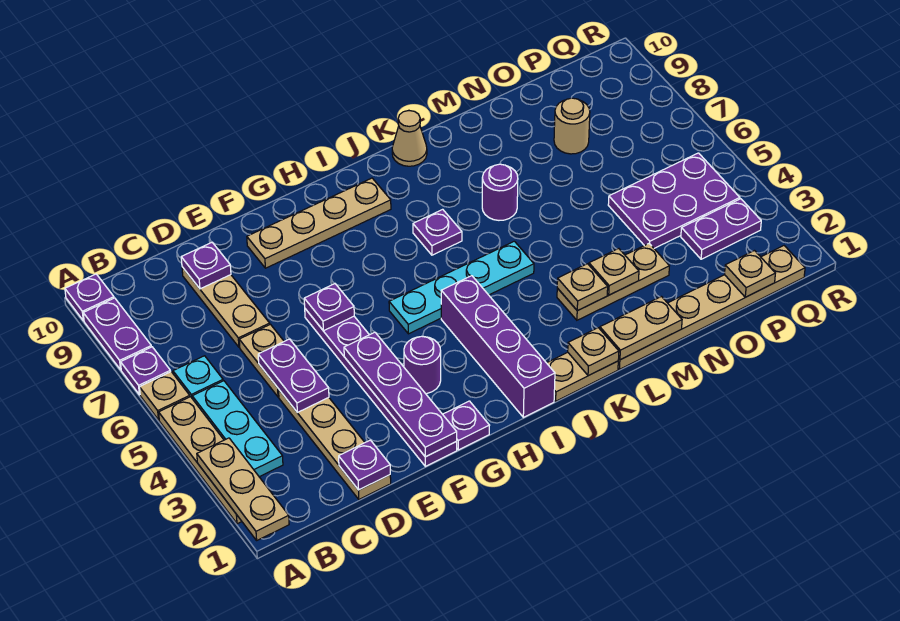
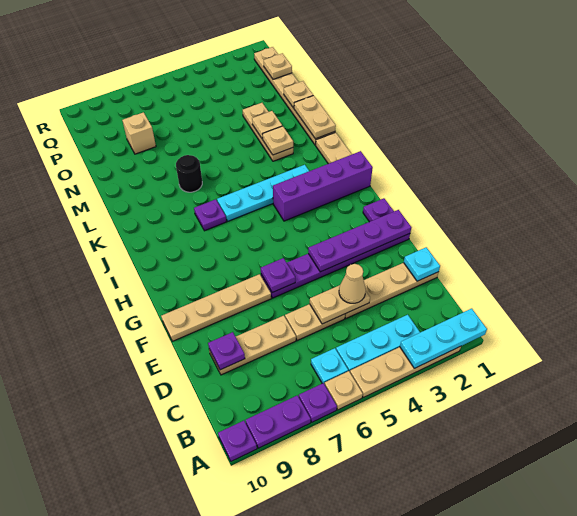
tan plate A1:A3 level 2 -> cyan plate A1:A3 level 2
purple plate D1 level 2 -> cyan plate D1 level 2
purple plate D4:D5 level 2 -> tan plate D4:D5 level 2
tan plate F9:I9 level 1 -> tan plate F7:F10 level 1
purple round brick G3 level 1 -> none
cyan plate H5:K5 level 1 -> cyan plate J3:J6 level 1
tan plate K1 level 2 -> tan plate N1 level 2
tan cone K10 level 1 -> tan cone D4 level 3
purple round brick L7 level 1 -> black round brick L7 level 1
purple plate O4:Q5 level 1 -> none
tan round brick O8 level 1 -> tan brick O8 level 1
purple plate P3:Q3 level 1 -> none

